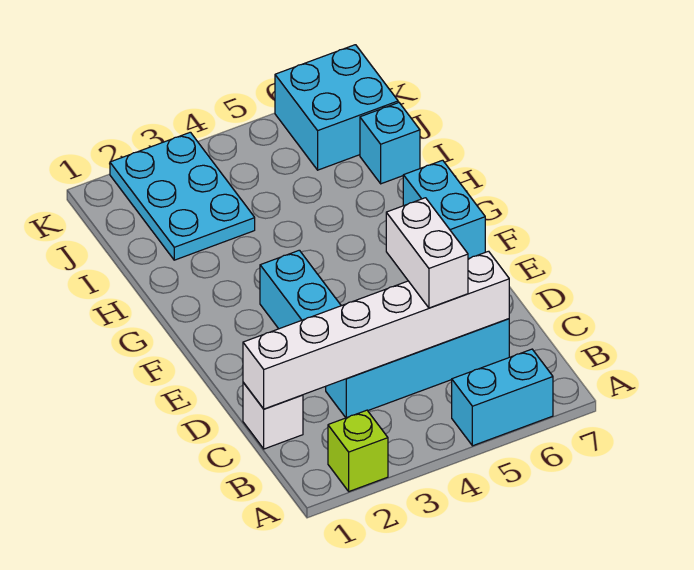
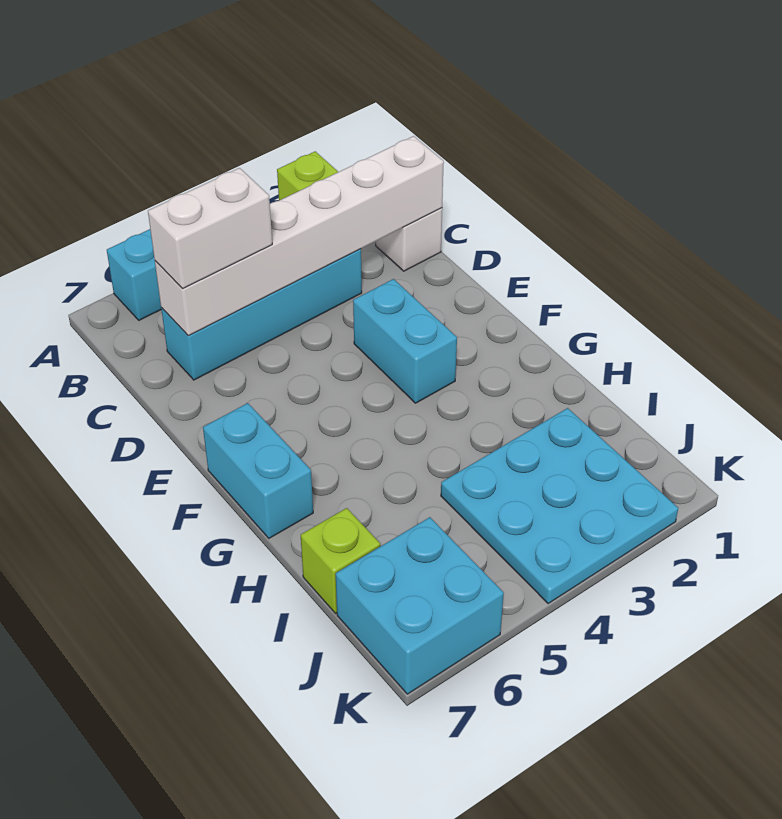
white brick C5:D5 level 3 -> white brick C5:C6 level 3
cyan plate I2:K3 level 1 -> cyan plate I2:K4 level 1
cyan brick I7 level 1 -> lime brick I7 level 1

